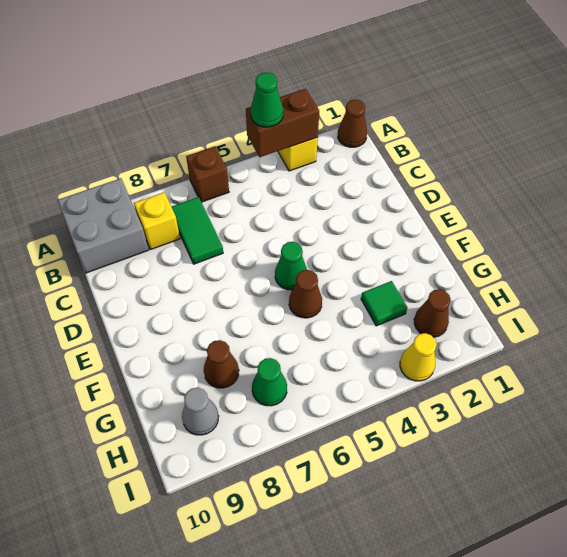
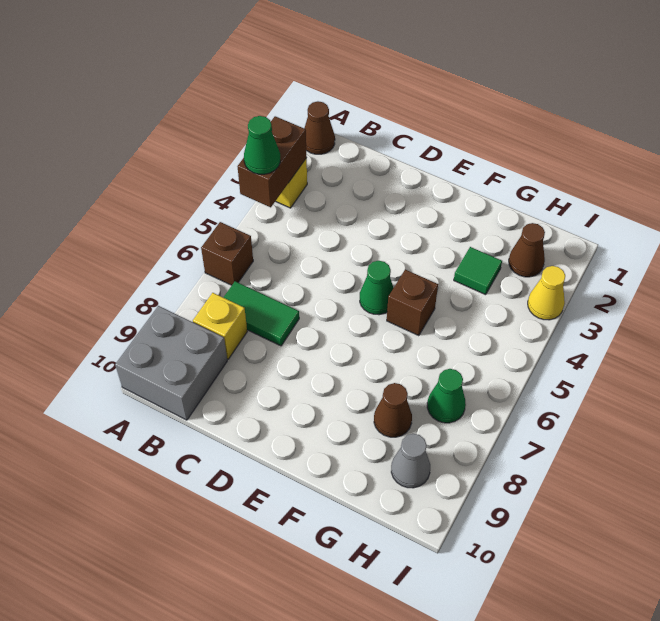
brown cone F5 level 1 -> brown brick F5 level 1

